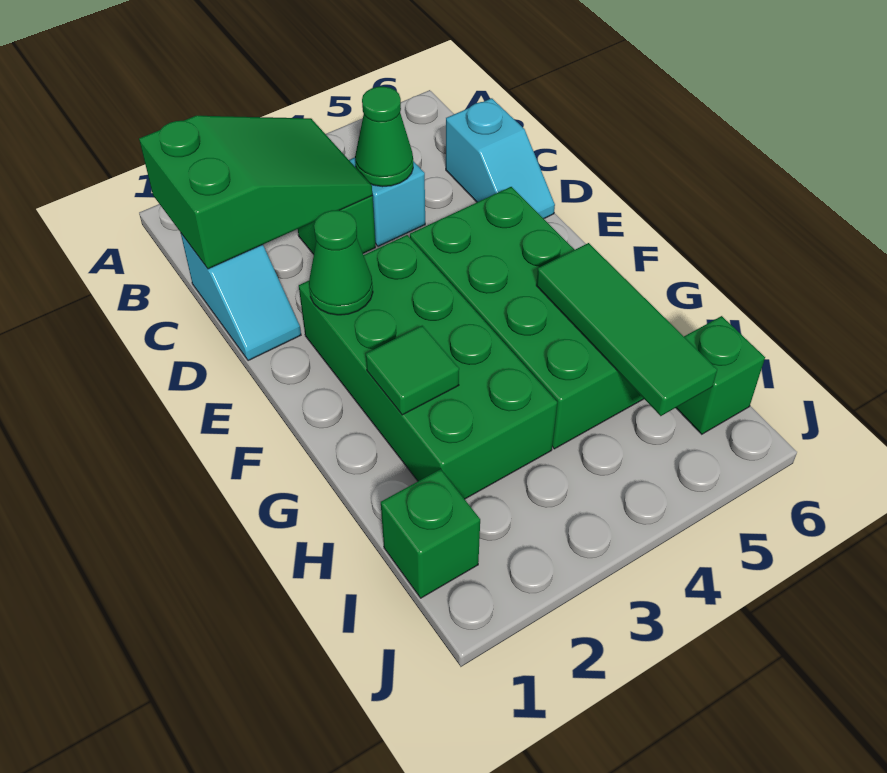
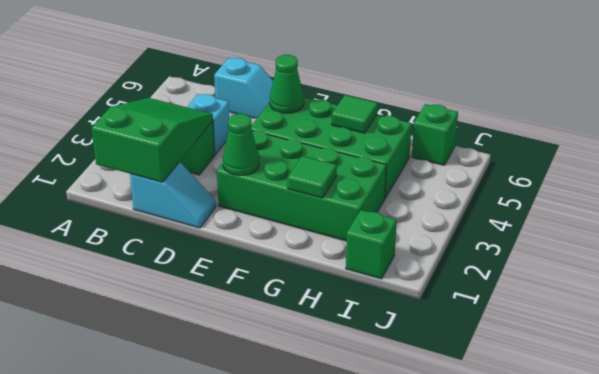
green cone C4 level 2 -> green cone E5 level 2
green tile G5:I5 level 2 -> green tile G5 level 2

